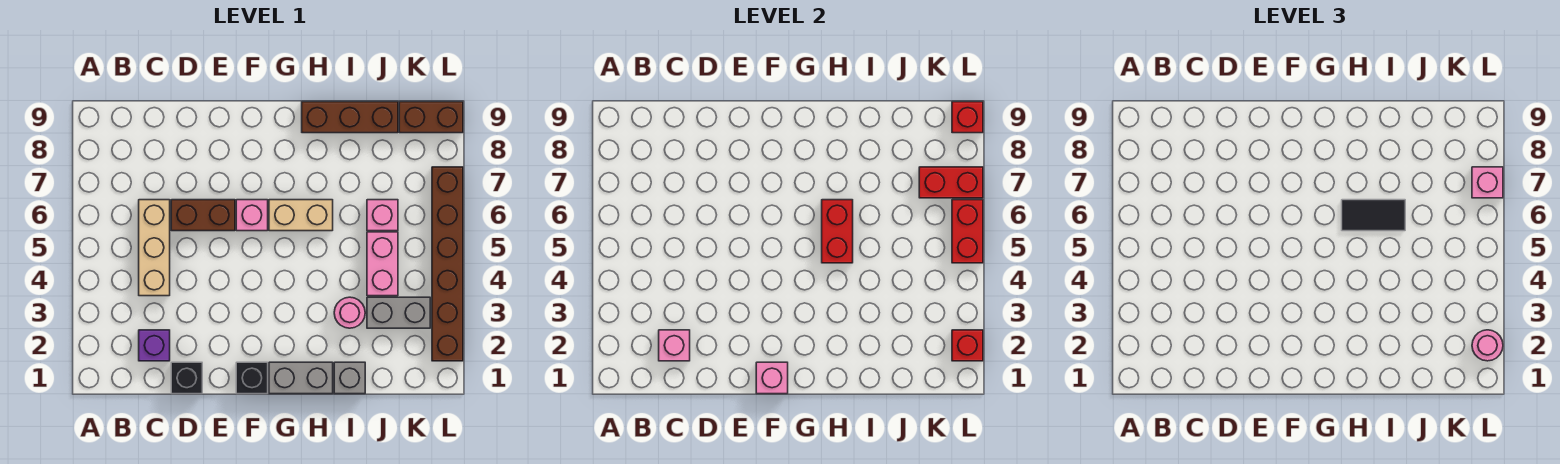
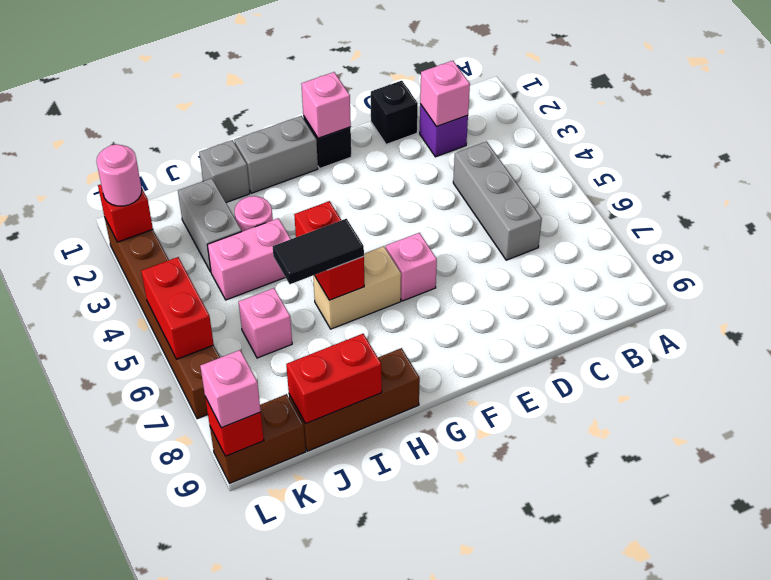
tan brick C4:C6 level 1 -> grey brick C4:C6 level 1
brown brick D6:E6 level 1 -> none
grey brick J3:K3 level 1 -> grey brick J2:J3 level 1
pink brick J4:J5 level 1 -> pink brick I4:J4 level 1
red brick K7:L7 level 2 -> red brick I9:J9 level 2
pink brick L7 level 3 -> pink brick L9 level 3

